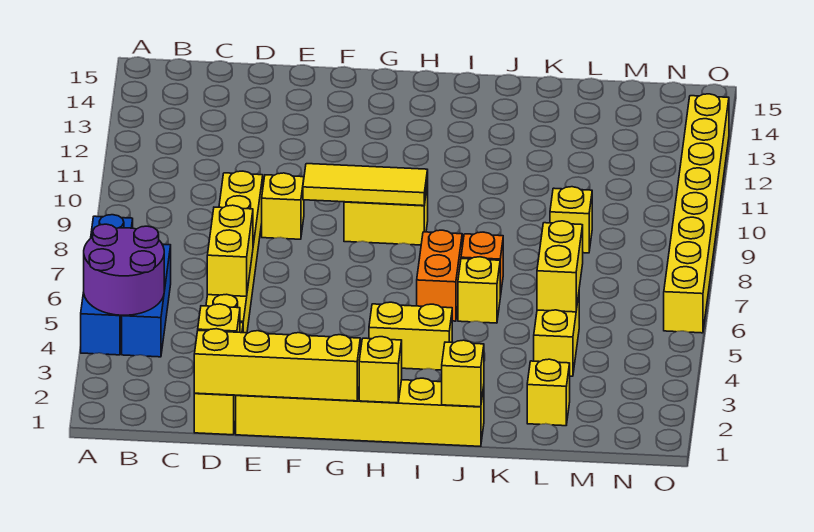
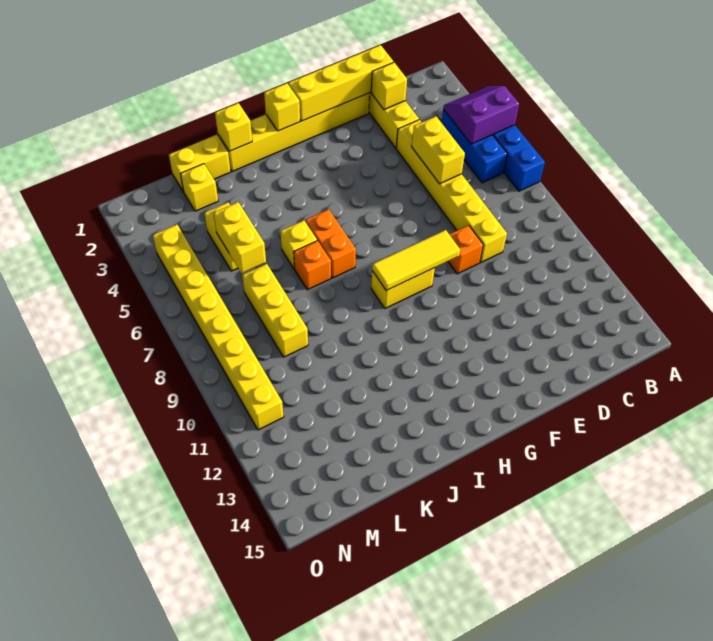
purple round brick A4:B5 level 2 -> purple slope A4:B5 level 2 top 5
yellow brick E9 level 1 -> orange brick E9 level 1
yellow brick H4:I4 level 1 -> yellow brick K1:L1 level 1
yellow brick L9 level 1 -> yellow brick L7:L9 level 1
yellow brick O6:O13 level 1 -> yellow brick N4:N11 level 1

